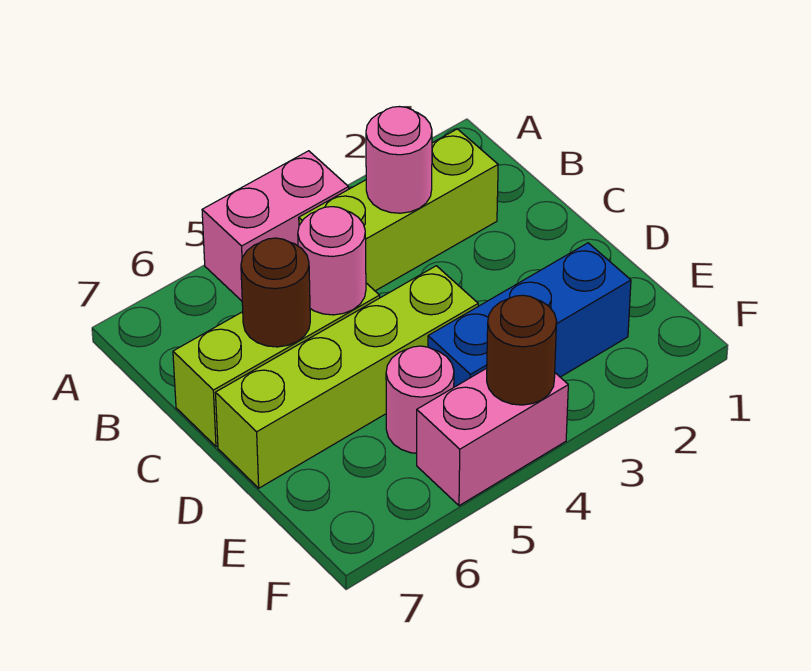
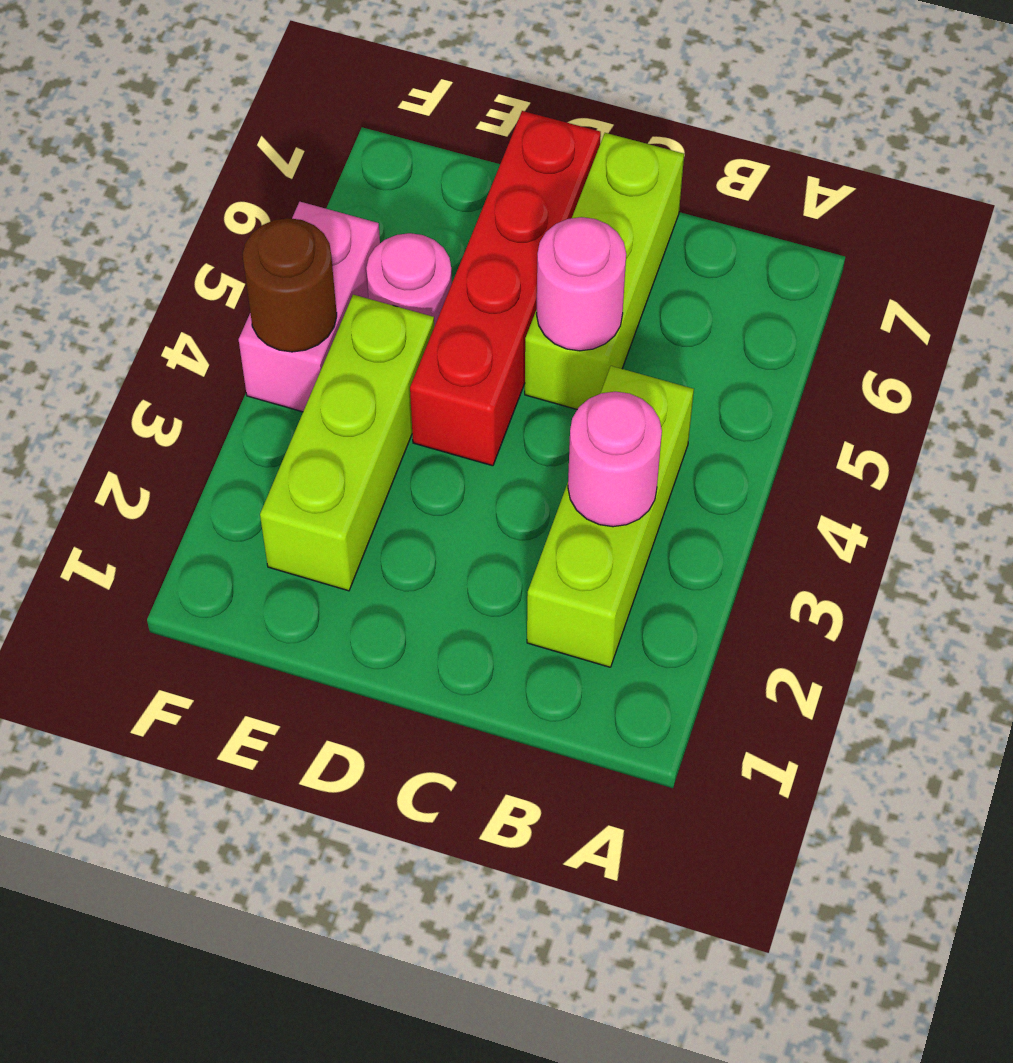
pink brick A4:A5 level 1 -> none
brown round brick C6 level 2 -> none
lime brick D4:D7 level 1 -> red brick D4:D7 level 1
blue brick E2:E4 level 1 -> lime brick E2:E4 level 1

